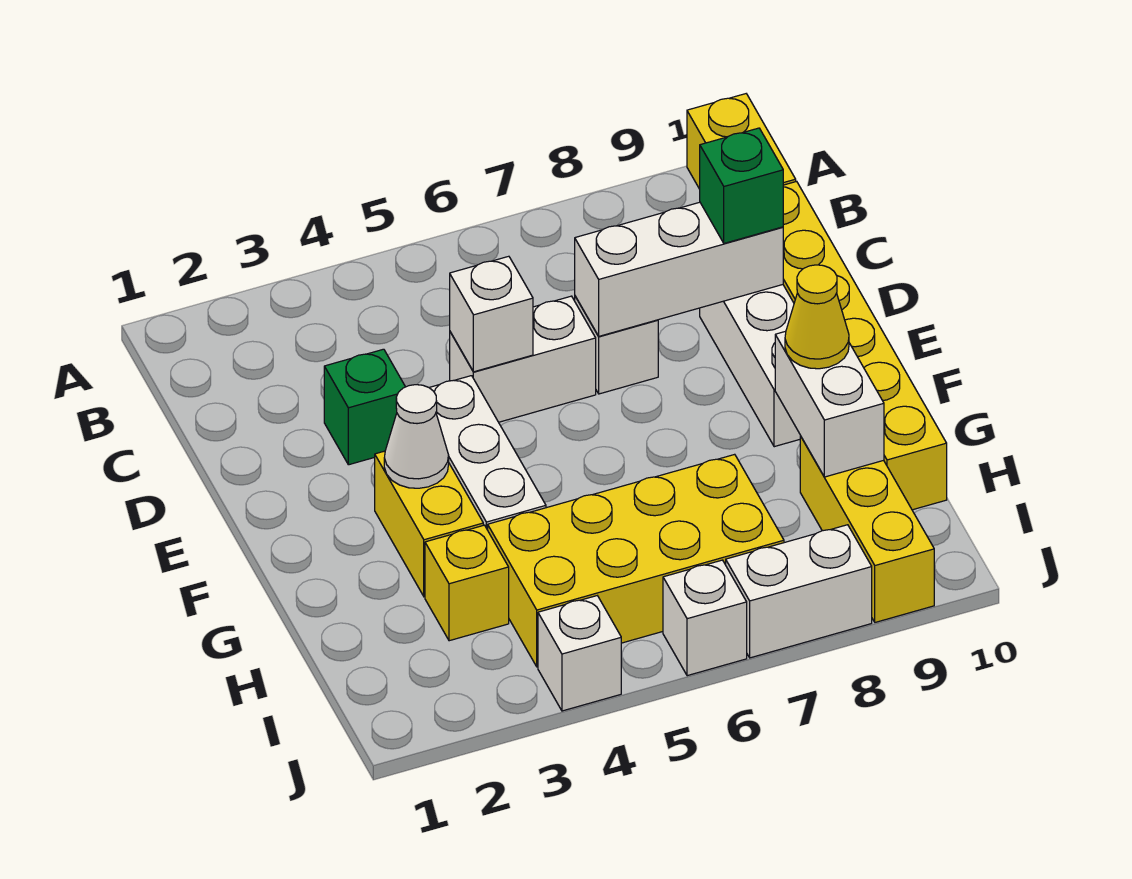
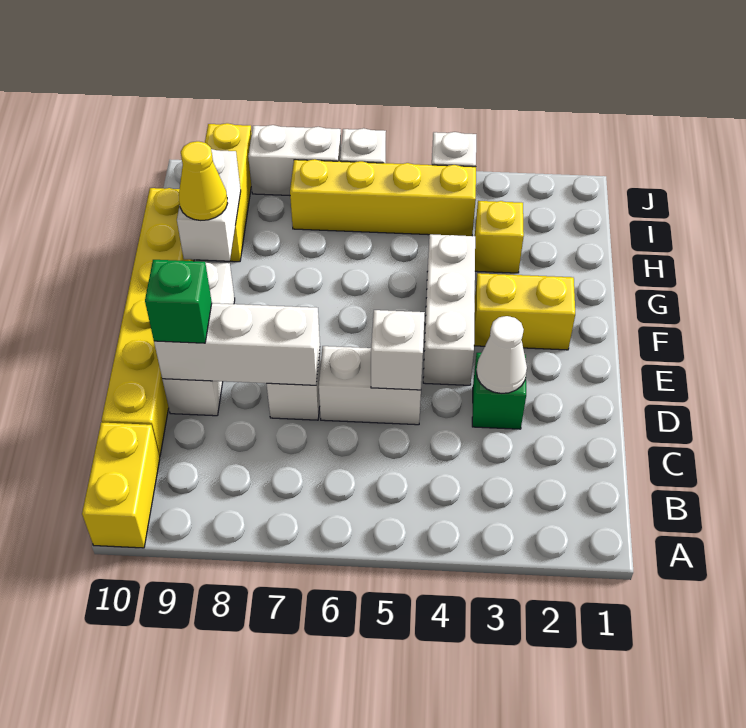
yellow brick F3:G3 level 1 -> yellow brick F2:F3 level 1
white cone F3 level 2 -> white cone D3 level 2
yellow brick H4:I7 level 1 -> yellow brick I4:I7 level 1

